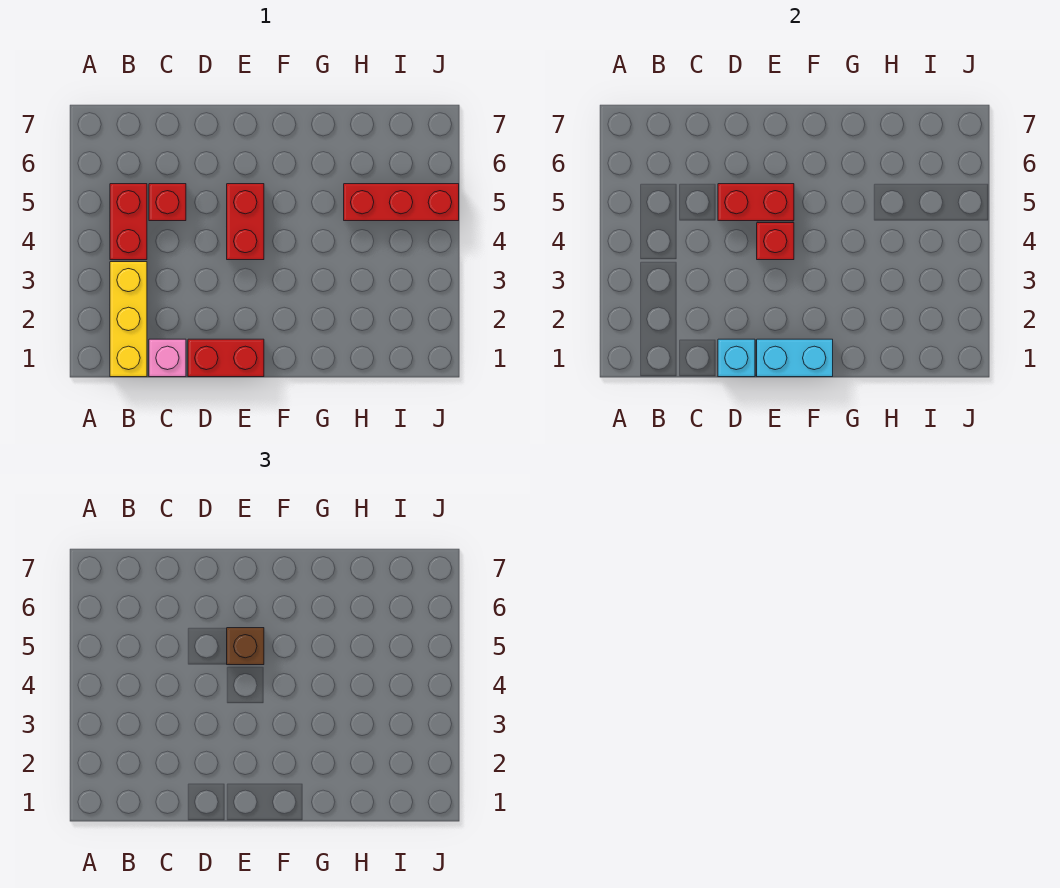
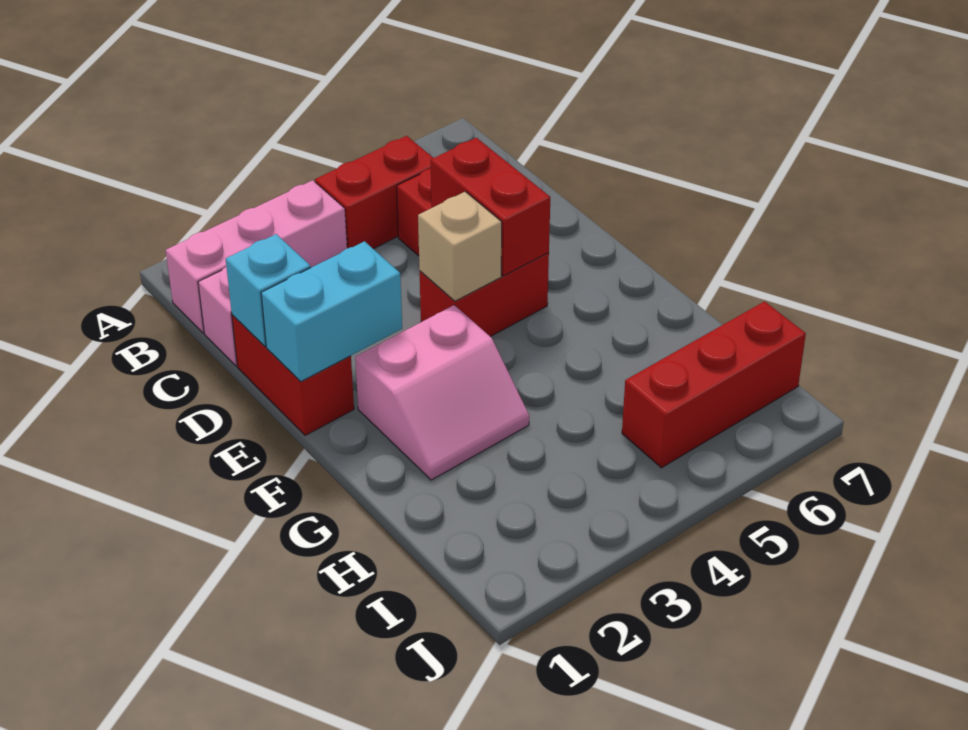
yellow brick B1:B3 level 1 -> pink brick B1:B3 level 1
cyan brick E1:F1 level 2 -> cyan brick E1:E2 level 2
red brick E4 level 2 -> tan brick E4 level 2
brown brick E5 level 3 -> none
none -> pink slope F2:G3 level 1 top F
red brick H5:J5 level 1 -> red brick I5:I7 level 1

